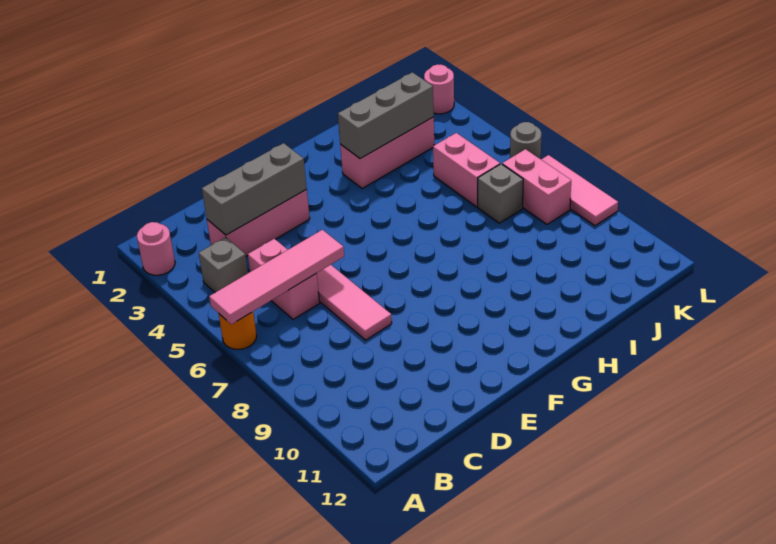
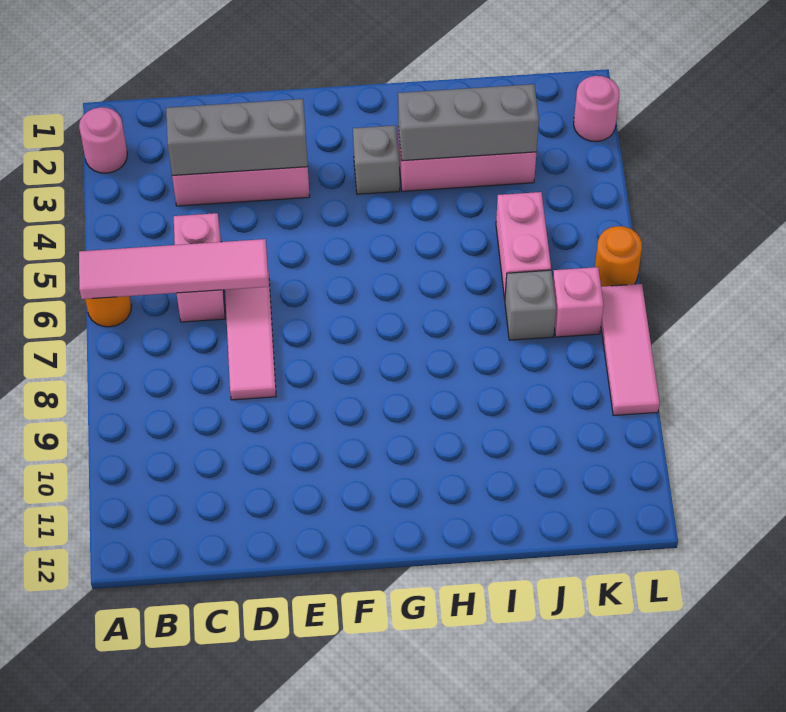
grey brick B4 level 1 -> grey brick G3 level 1
pink brick K7:K8 level 1 -> pink brick K7 level 1
grey round brick L6 level 1 -> orange round brick L6 level 1

